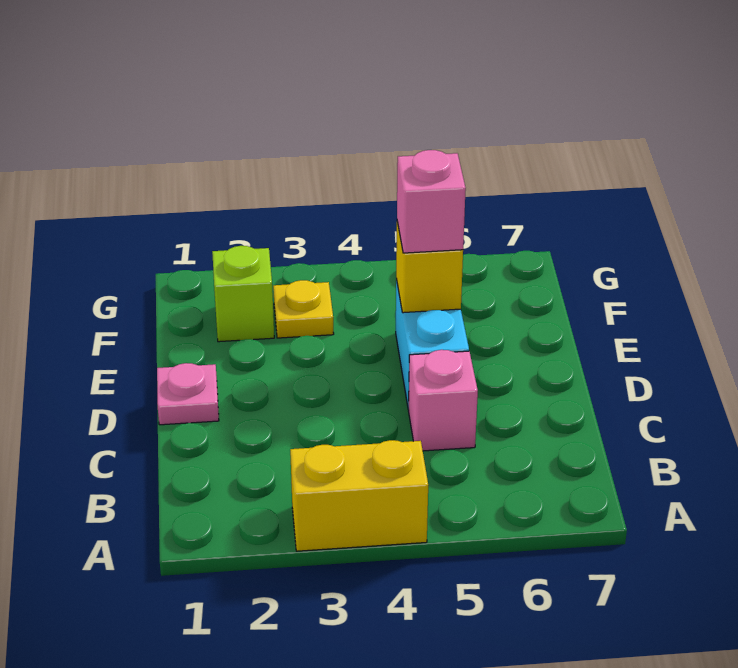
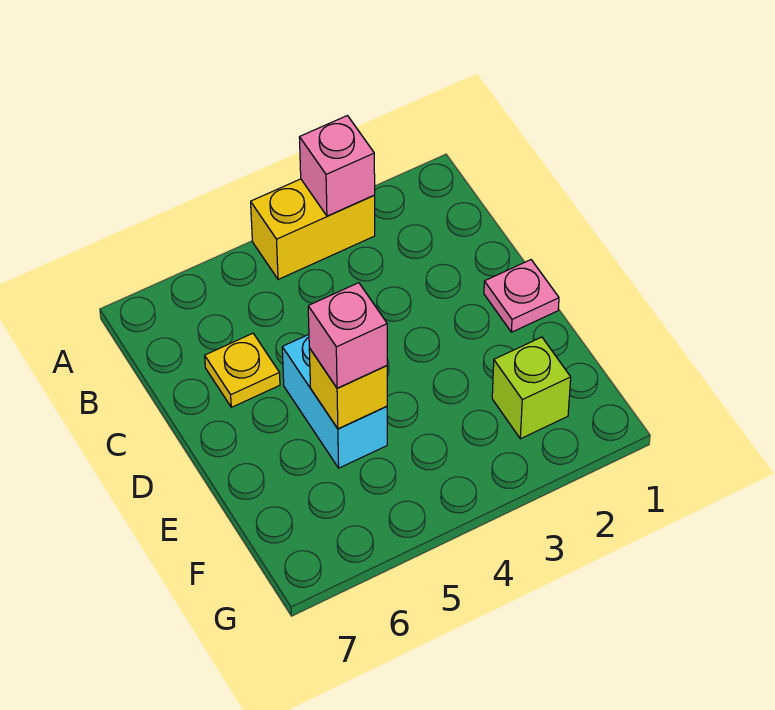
pink brick C5 level 1 -> pink brick A3 level 2
yellow plate F3 level 1 -> yellow plate C6 level 1

